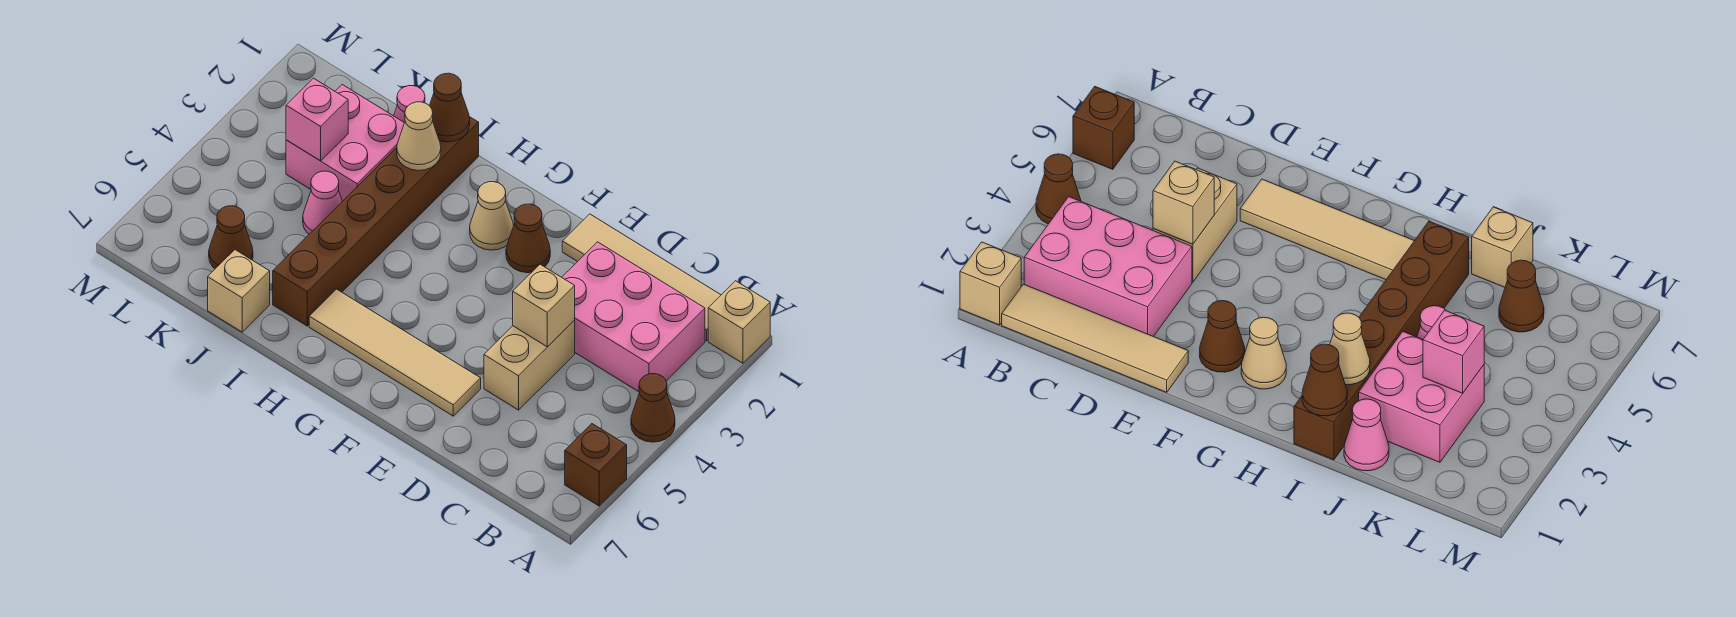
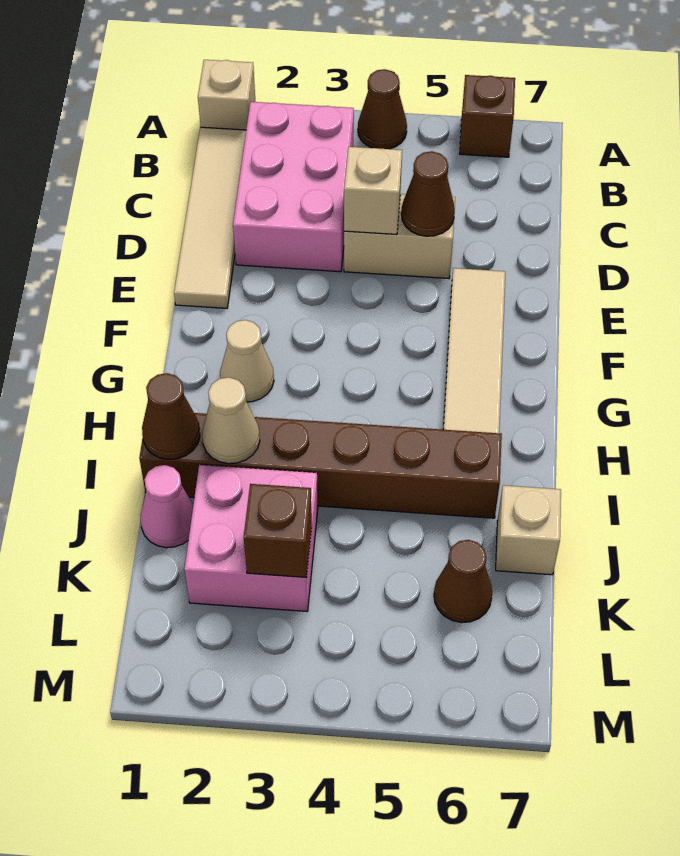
brown cone F2 level 1 -> brown cone D5 level 2
pink cone J4 level 1 -> none
pink brick K3 level 2 -> brown brick K3 level 2

